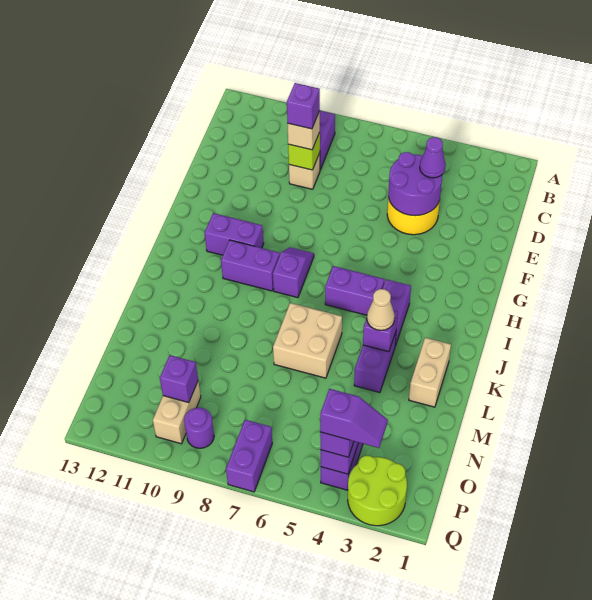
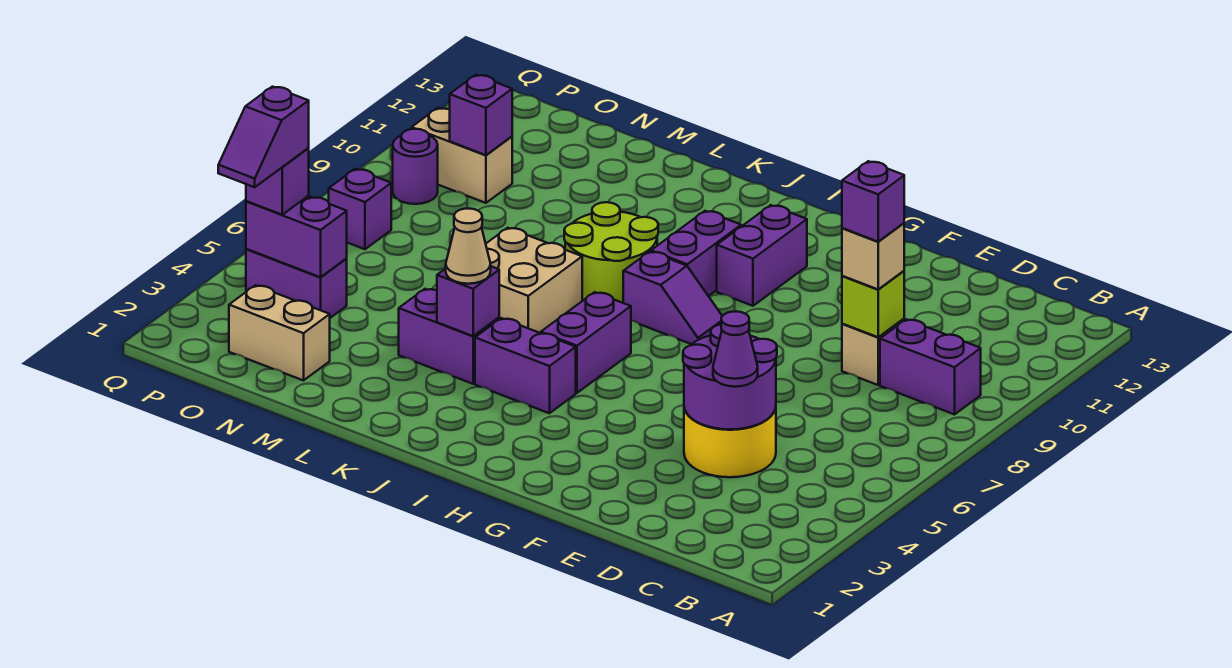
tan brick K2:L2 level 1 -> tan brick N2:O2 level 1
lime round brick P2:Q3 level 1 -> lime round brick J8:K9 level 1
purple brick P7:Q7 level 1 -> purple brick P7 level 1

